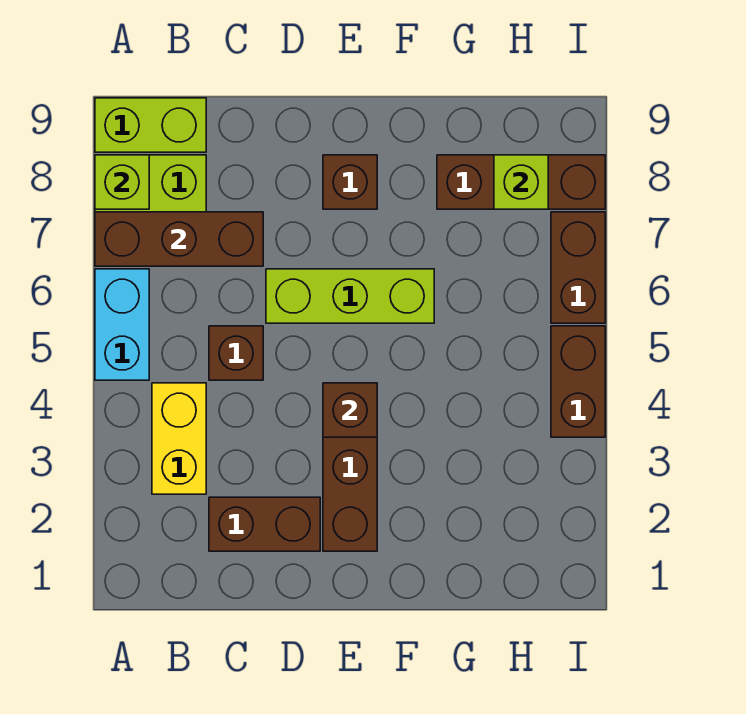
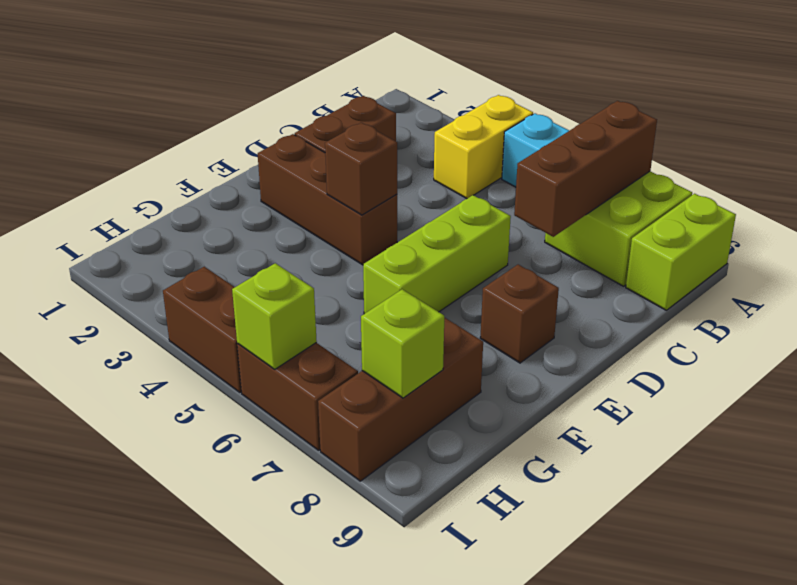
lime brick A8 level 2 -> lime brick I6 level 2
yellow brick B3:B4 level 1 -> yellow brick A4:B4 level 1
brown brick C5 level 1 -> none

